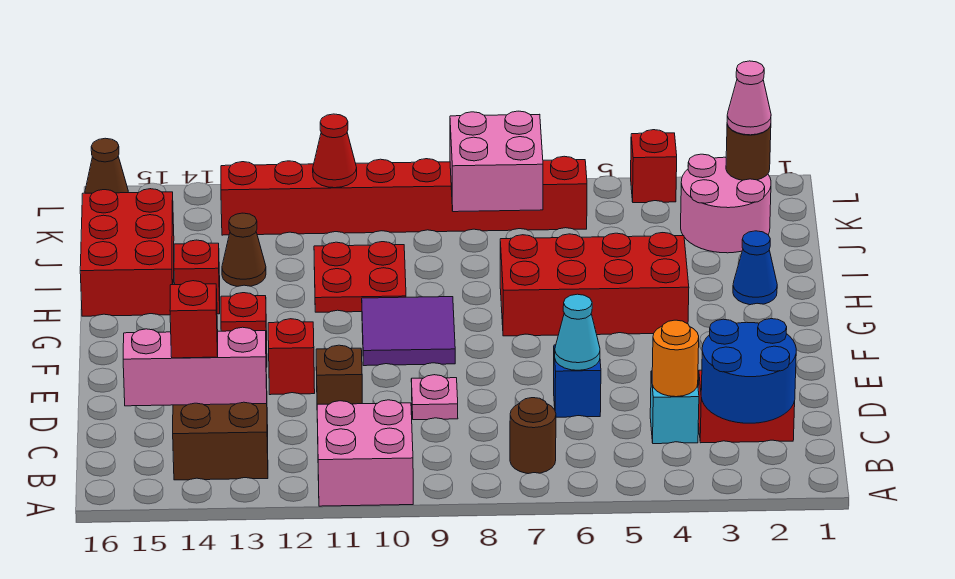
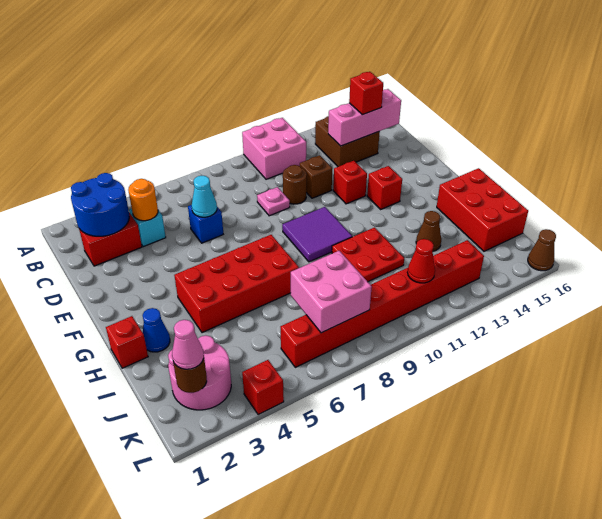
brown round brick B7 level 1 -> brown round brick D10 level 1
red brick H14 level 1 -> red brick H1 level 1

